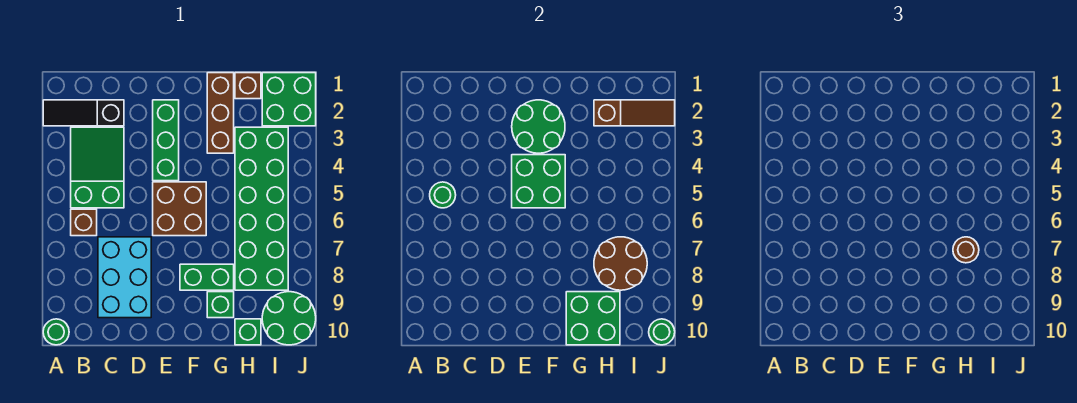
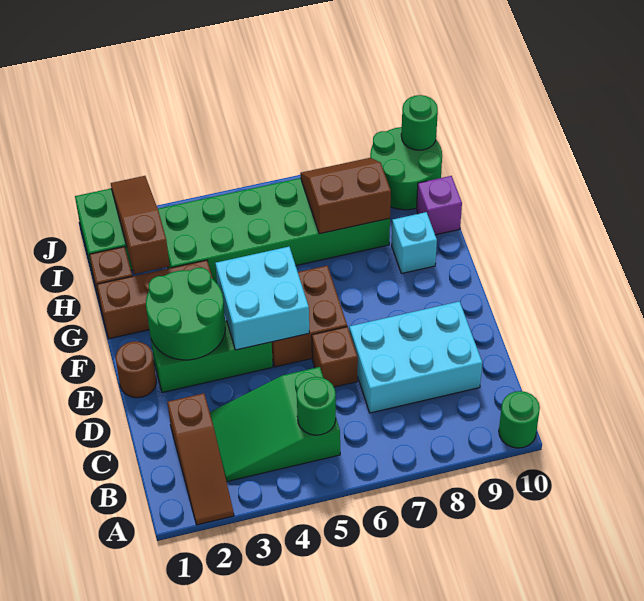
black slope A2:C2 level 1 top C -> brown slope A2:C2 level 1 top C
brown brick B6 level 1 -> brown brick D6 level 1
green brick E4:F5 level 2 -> cyan brick E4:F5 level 2
green brick F8:G8 level 1 -> none
green brick G9 level 1 -> cyan brick G9 level 1
green brick G9:H10 level 2 -> none
brown round brick H7:I8 level 2 -> brown slope H7:I8 level 2 top H
brown round brick H7 level 3 -> brown round brick E1 level 1
green brick H10 level 1 -> purple brick H10 level 1

